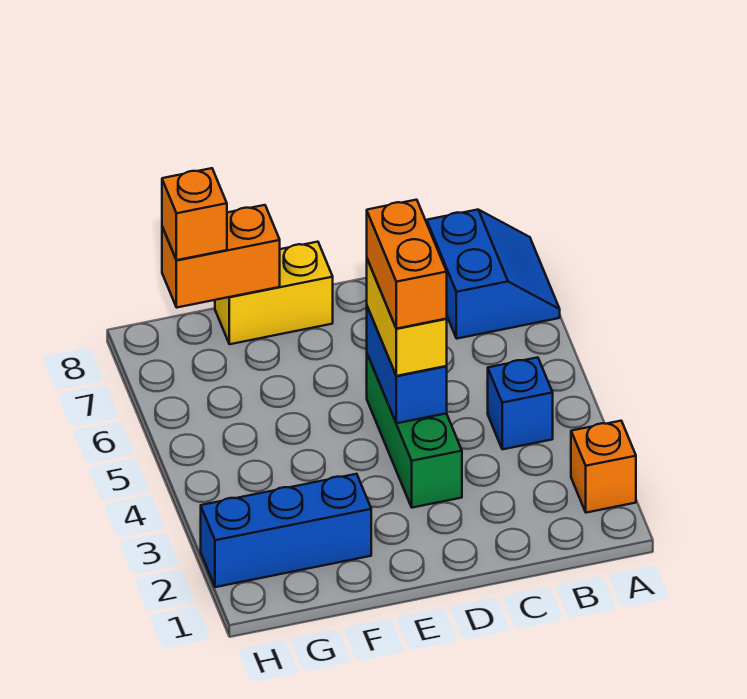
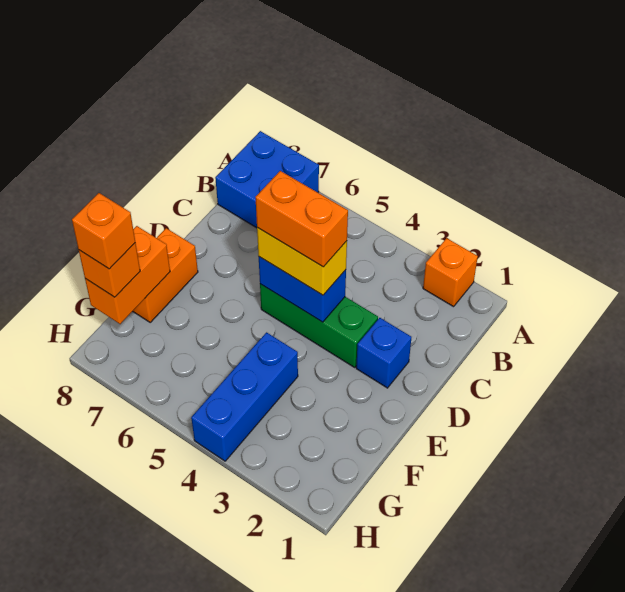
blue slope A7:B8 level 1 top B -> blue brick A7:B8 level 1
blue brick B4 level 1 -> blue brick D2 level 1
yellow brick E8:F8 level 1 -> orange brick E8:F8 level 1
blue brick F2:H2 level 1 -> blue brick F4:H4 level 1
none -> orange brick G8 level 4

